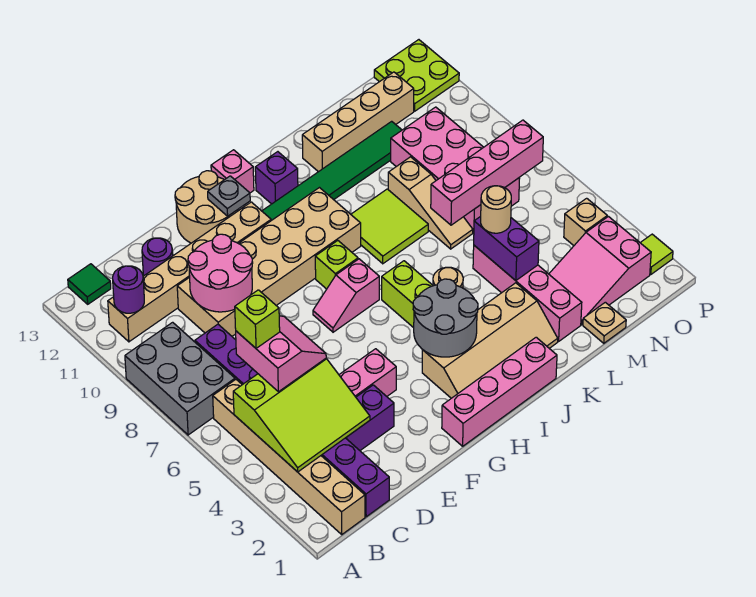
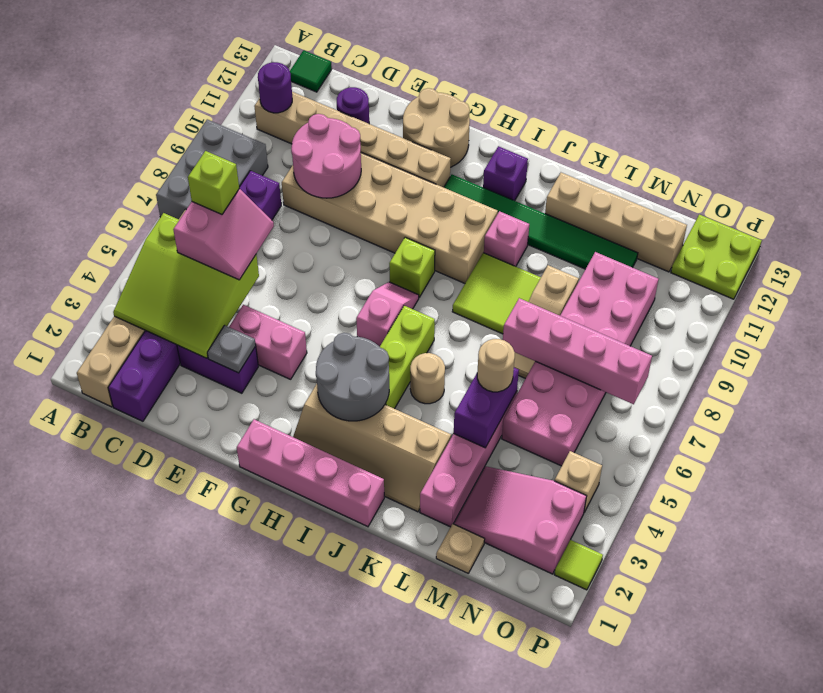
pink slope G7:H7 level 1 top H -> pink slope H6:H7 level 1 top 6
grey plate G12 level 2 -> grey plate E3 level 2
pink brick H13 level 1 -> pink brick J10 level 1
pink brick M7:N10 level 1 -> pink brick M5:N10 level 1

